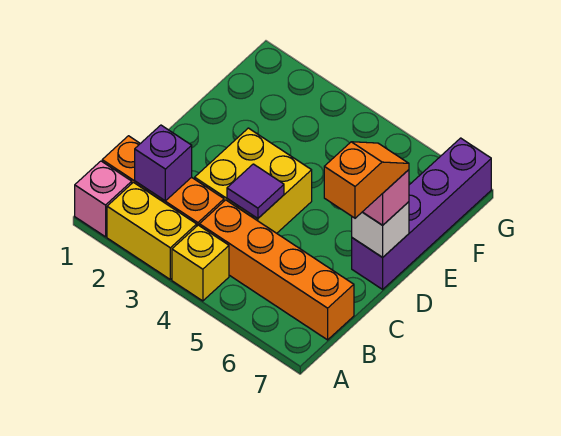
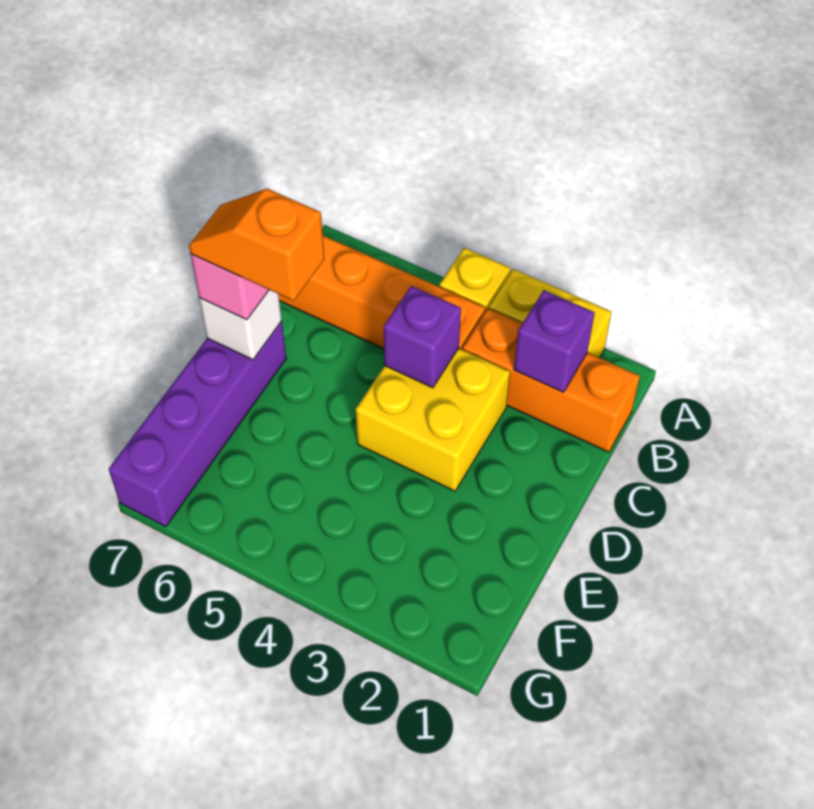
pink brick A1 level 1 -> none
purple tile C4 level 2 -> purple brick C4 level 2
orange slope C7:D7 level 4 top C -> orange slope D6:D7 level 4 top 6

